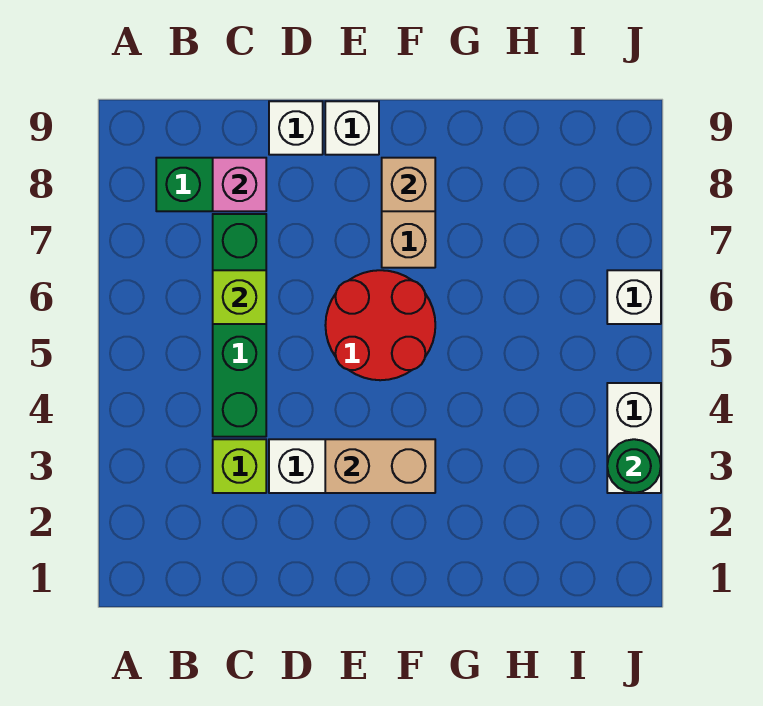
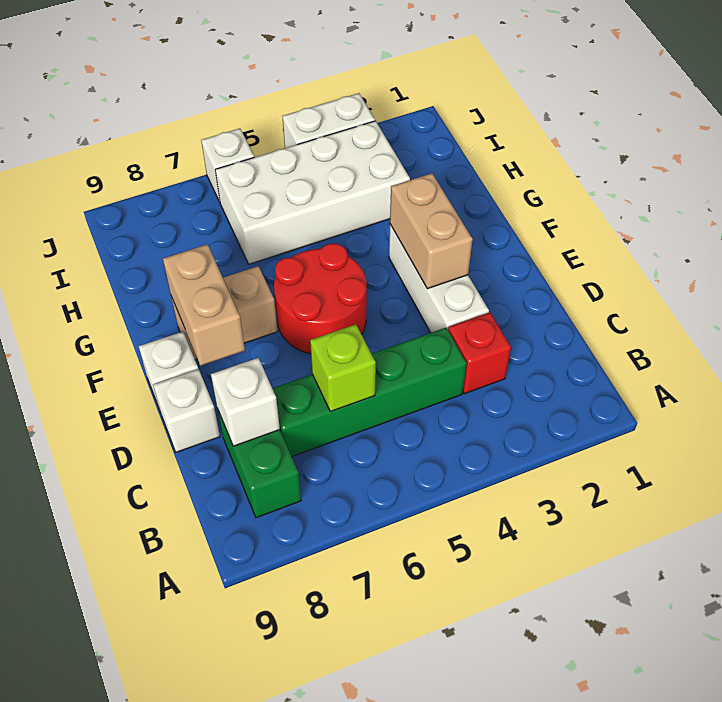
lime brick C3 level 1 -> red brick C3 level 1
pink brick C8 level 2 -> white brick C8 level 2
tan brick F8 level 2 -> tan brick E8:F8 level 2
none -> white brick H3:I6 level 1
green round brick J3 level 2 -> none

